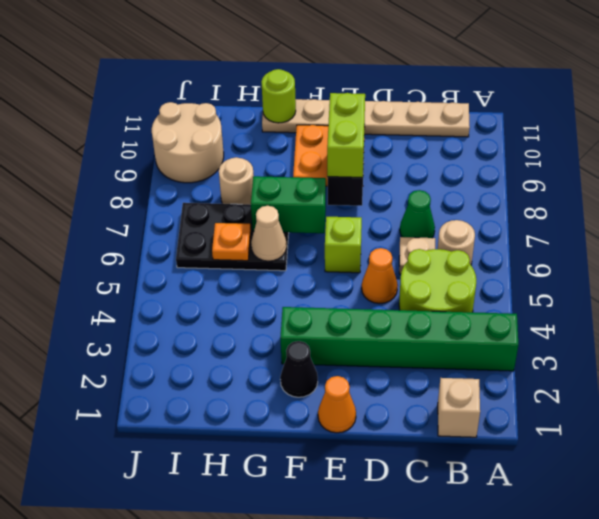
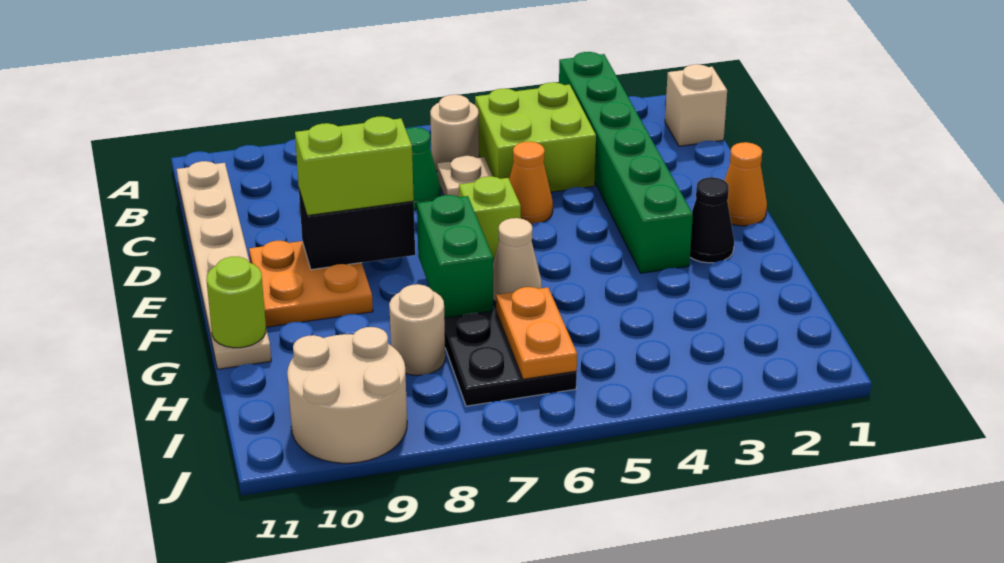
lime round brick B4:C5 level 1 -> lime brick B4:C5 level 1
orange plate H6 level 2 -> orange plate H6:I6 level 2

